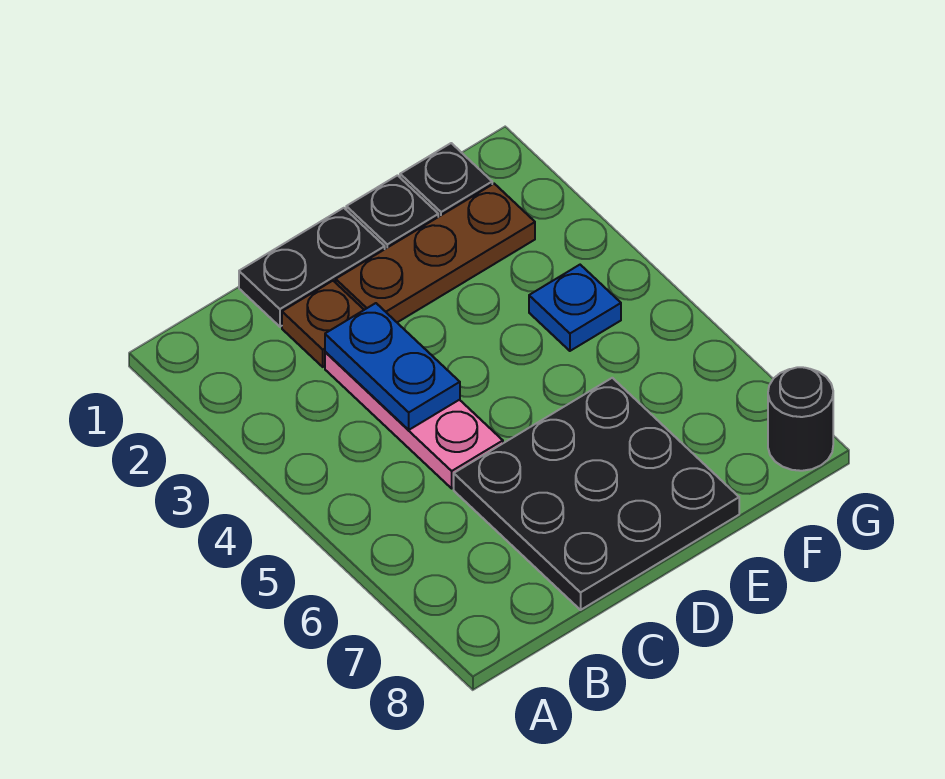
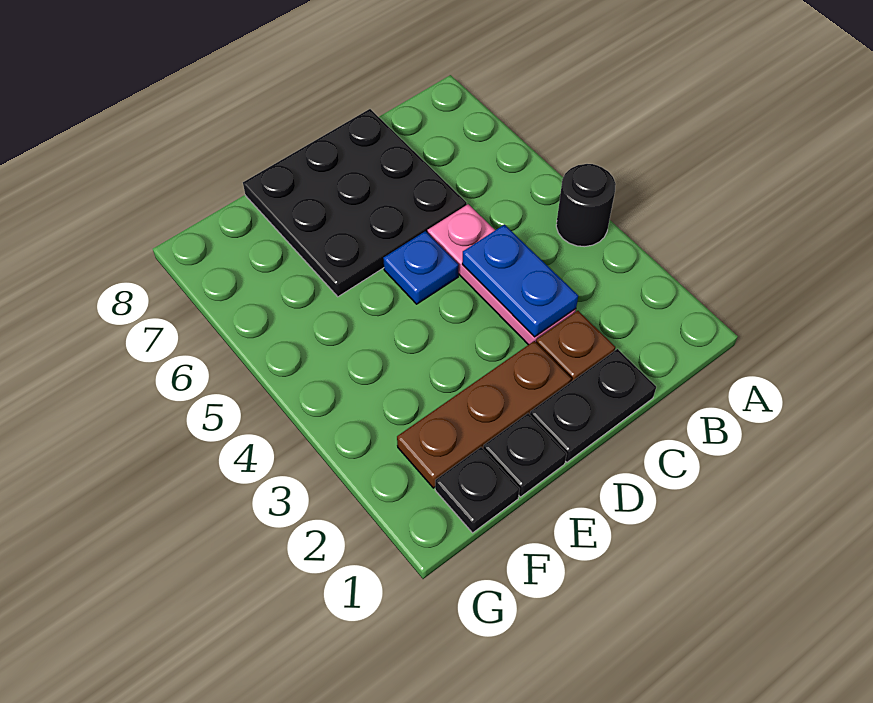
blue plate F4 level 1 -> blue plate D5 level 1
black round brick G8 level 1 -> black round brick A4 level 1

